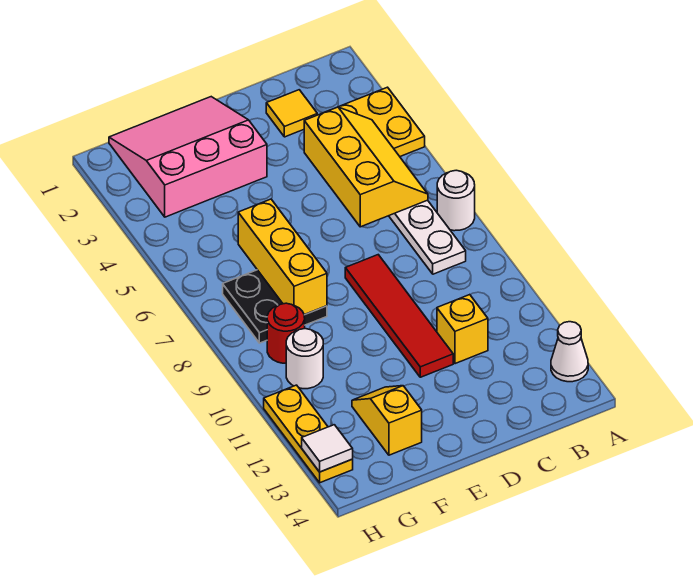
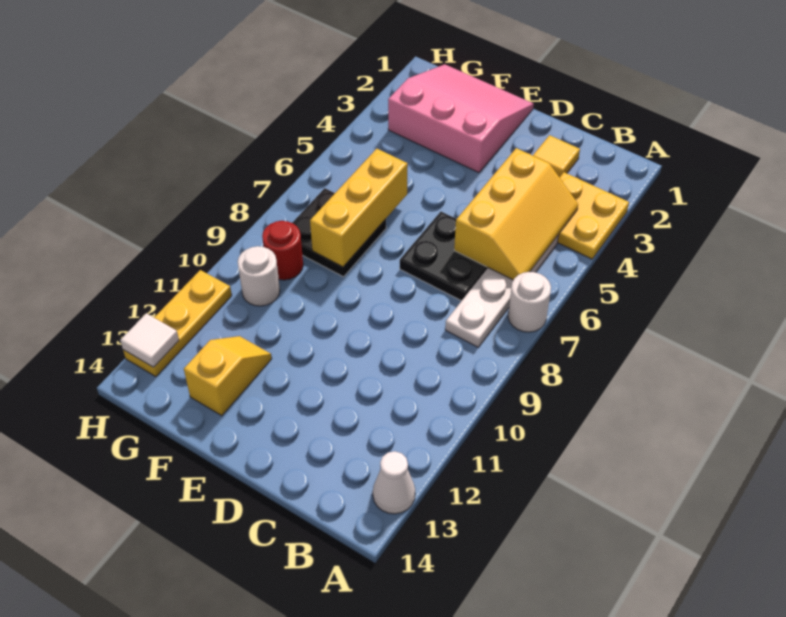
none -> black plate C6:D7 level 1
yellow brick C11 level 1 -> none
red tile D8:D11 level 1 -> none

